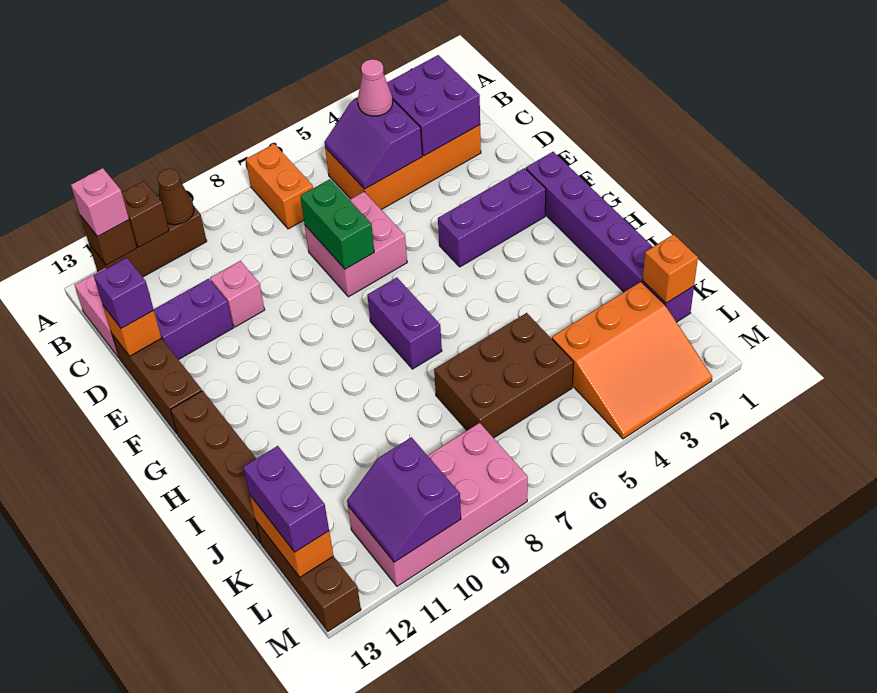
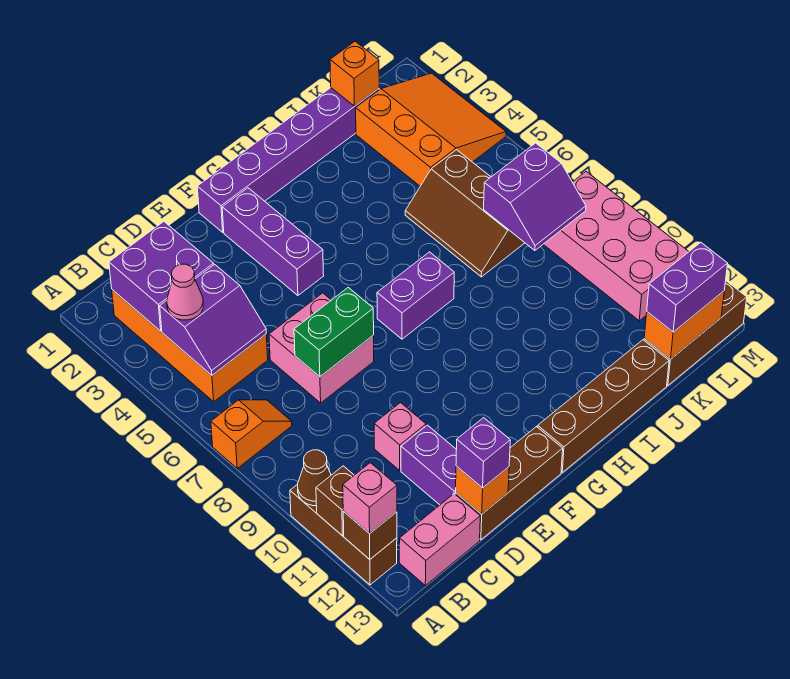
orange brick A7:B7 level 1 -> orange slope A7:B7 level 1 top A
brown brick J5:K7 level 1 -> brown slope J5:K7 level 1 top K
purple slope L10:M11 level 2 top 10 -> purple slope K7:L8 level 2 top 7

